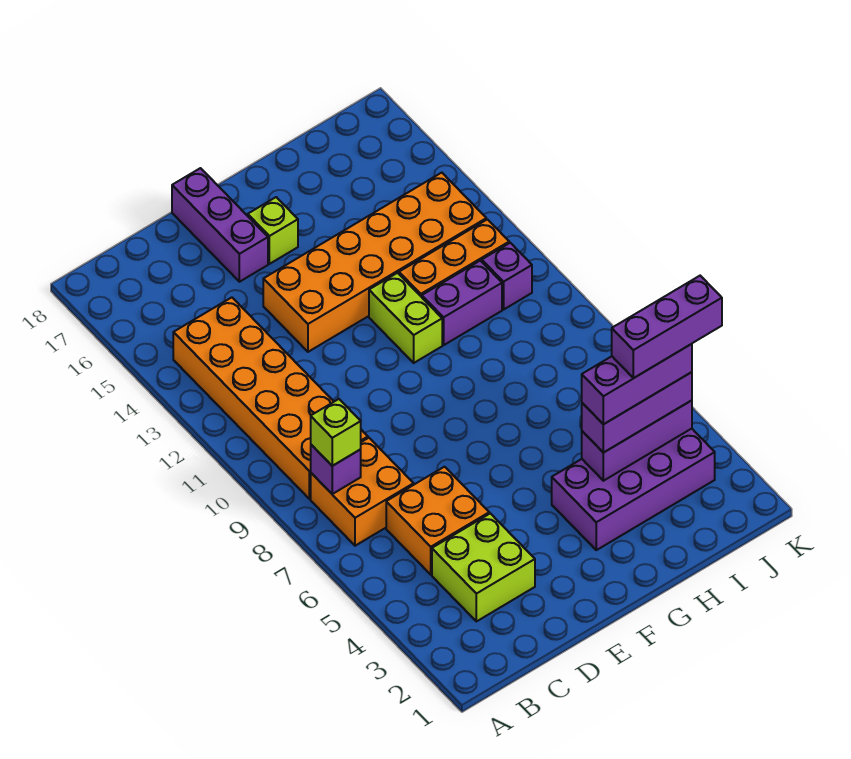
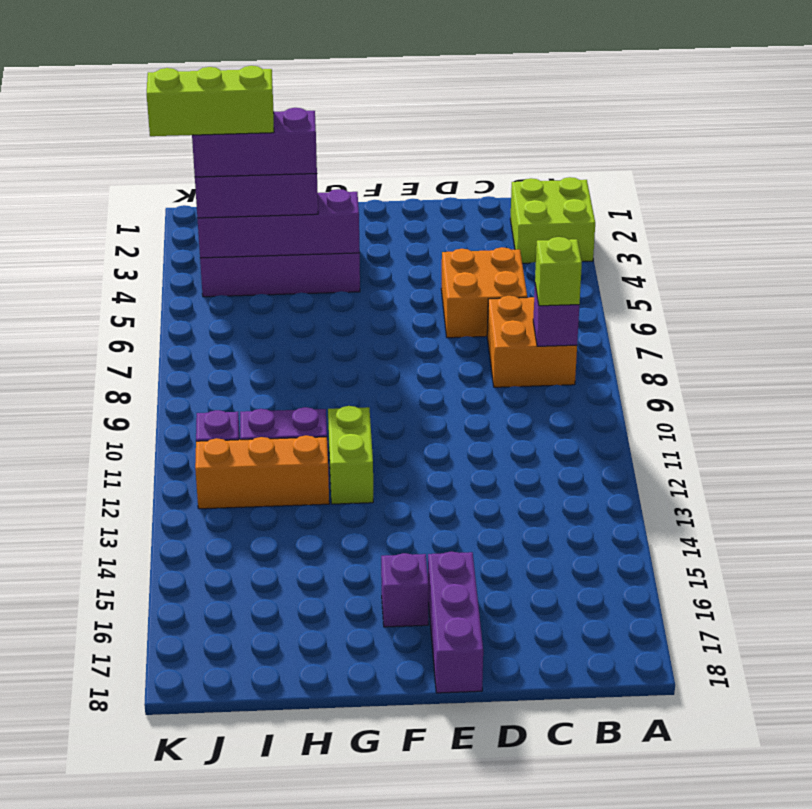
orange brick B9:C14 level 1 -> none
lime brick C3:D4 level 1 -> lime brick A2:B3 level 1
orange brick E13:J14 level 1 -> none
lime brick F16 level 1 -> purple brick F16 level 1
purple brick H4:J4 level 2 -> purple brick G4:J4 level 2
purple brick I4:K4 level 5 -> lime brick I4:K4 level 5

